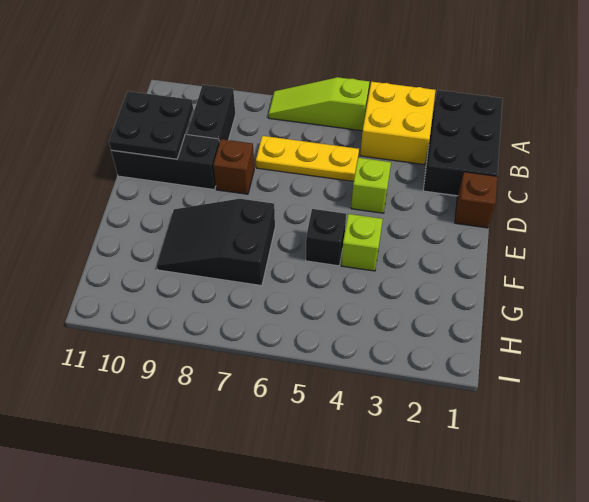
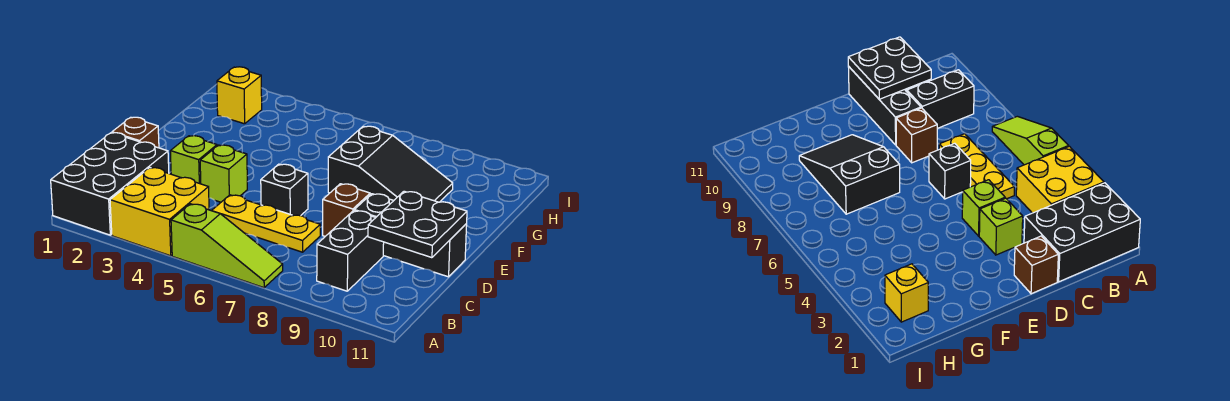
lime brick F4 level 1 -> lime brick D3 level 1
black brick F5 level 1 -> black brick D6 level 1
none -> yellow brick H2 level 1

